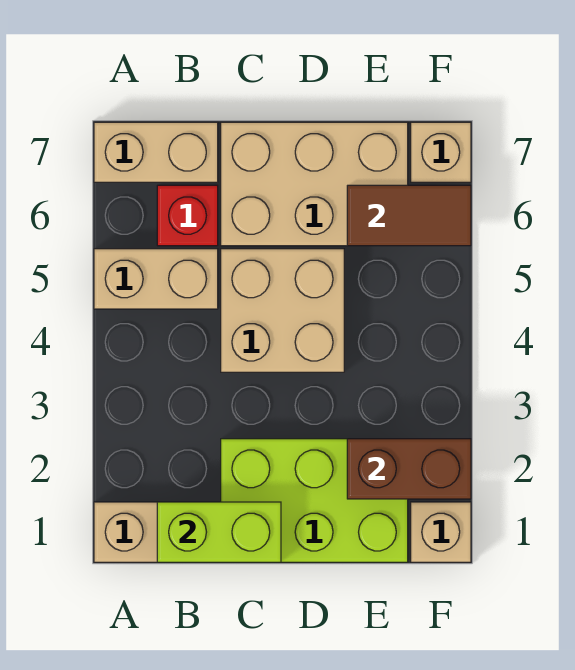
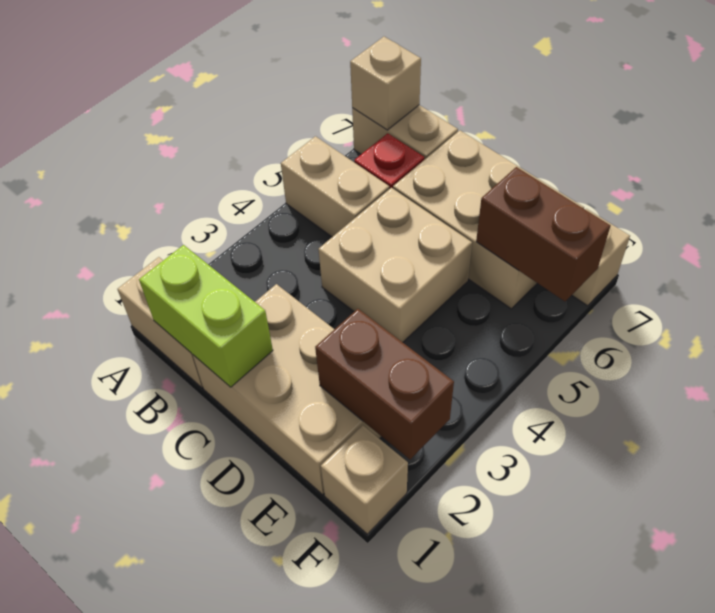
none -> tan brick A7 level 2
lime brick C1:E2 level 1 -> tan brick C1:E2 level 1
brown tile E6:F6 level 2 -> brown brick E6:F6 level 2

